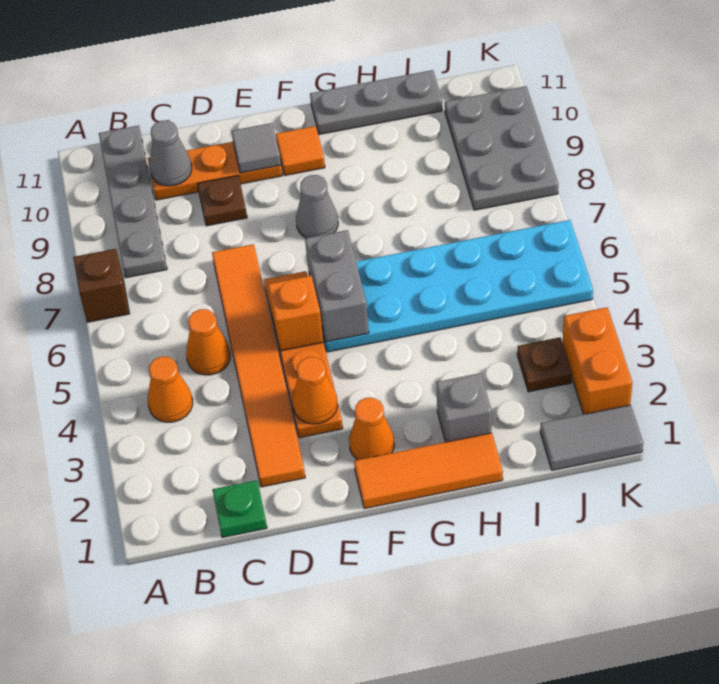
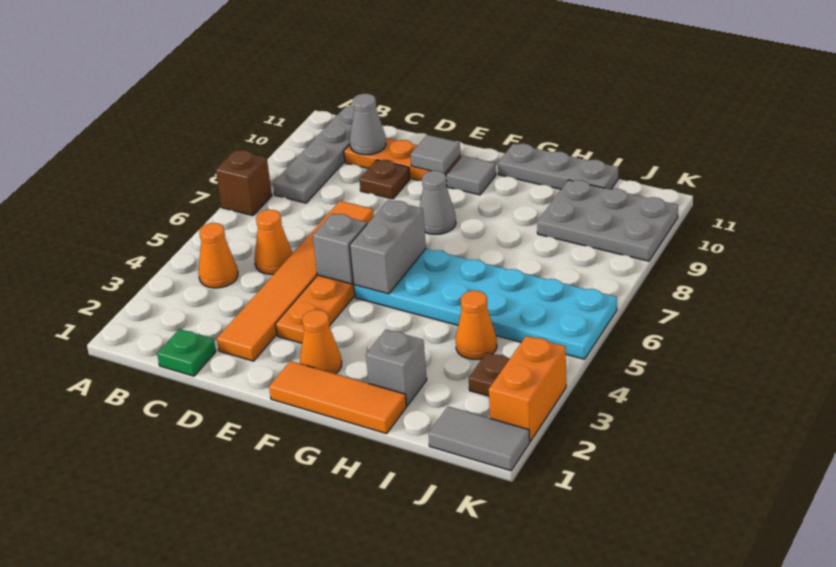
orange cone E3 level 2 -> orange cone I4 level 1
orange brick E5 level 2 -> grey brick E5 level 2
orange tile F10 level 1 -> grey tile F10 level 1
grey plate J8:K10 level 1 -> grey plate I9:K10 level 1

